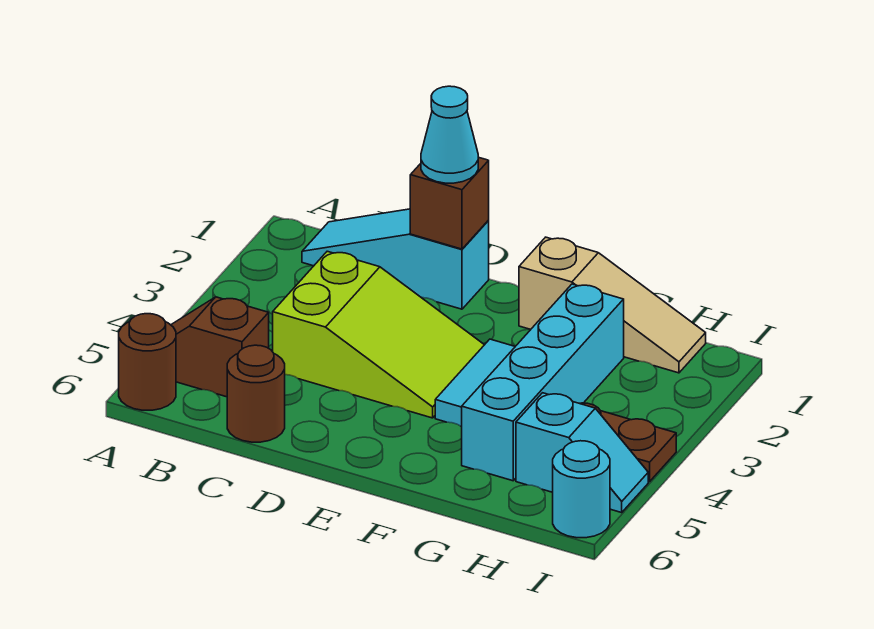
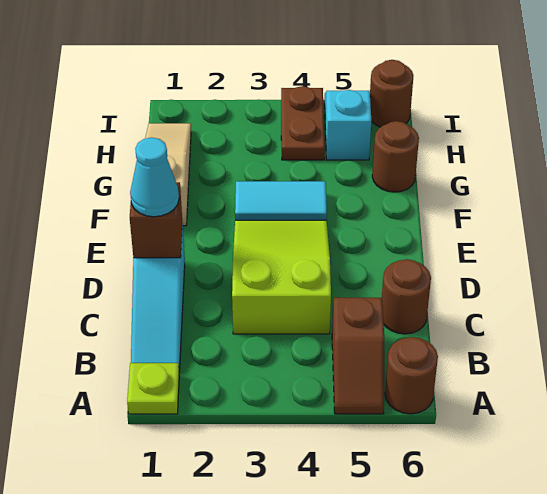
none -> lime plate A1 level 1
cyan brick G2:G5 level 1 -> none
none -> brown round brick G6 level 1
cyan round brick I6 level 1 -> brown round brick I6 level 1

